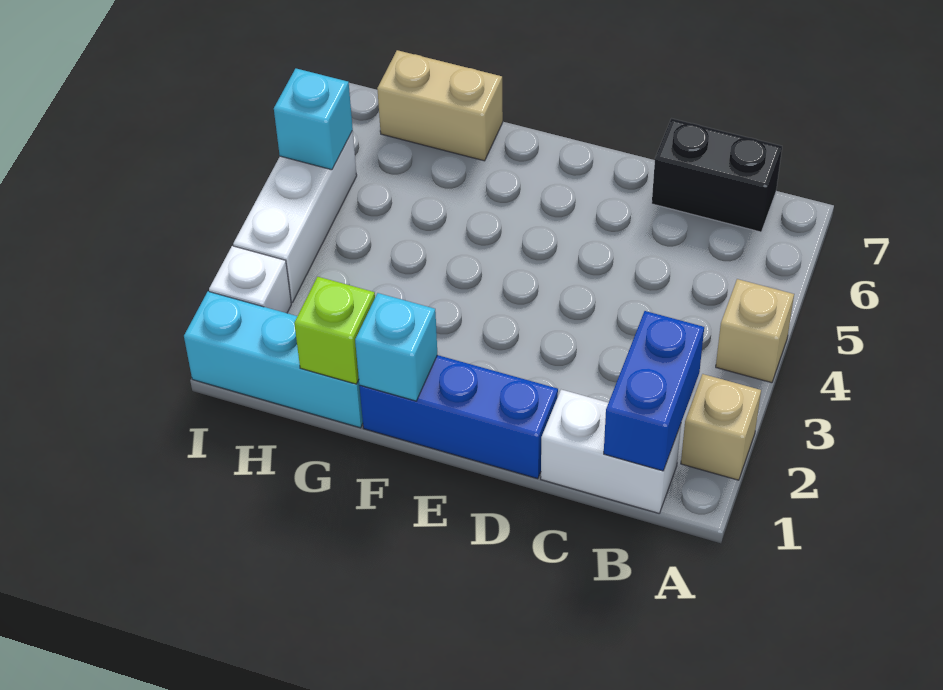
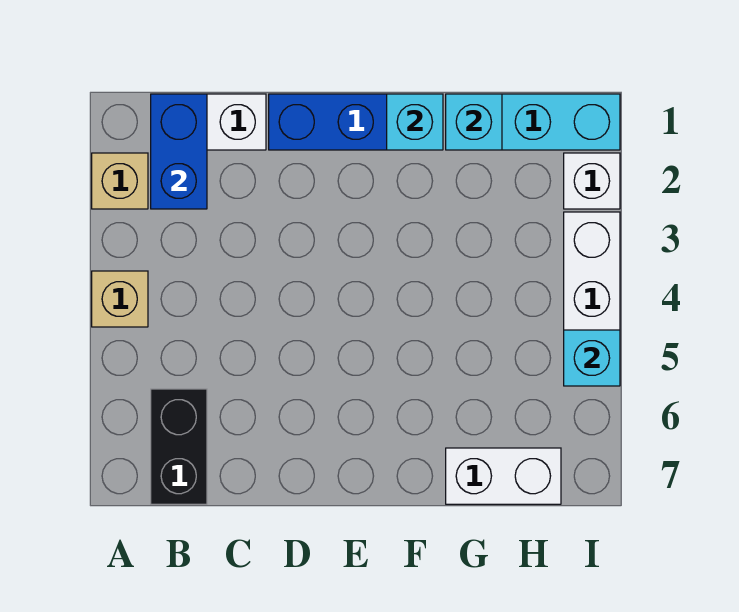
black brick B7:C7 level 1 -> black brick B6:B7 level 1
lime brick G1 level 2 -> cyan brick G1 level 2
tan brick G7:H7 level 1 -> white brick G7:H7 level 1

